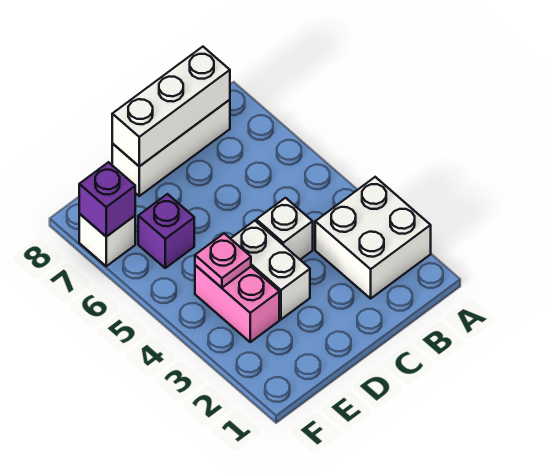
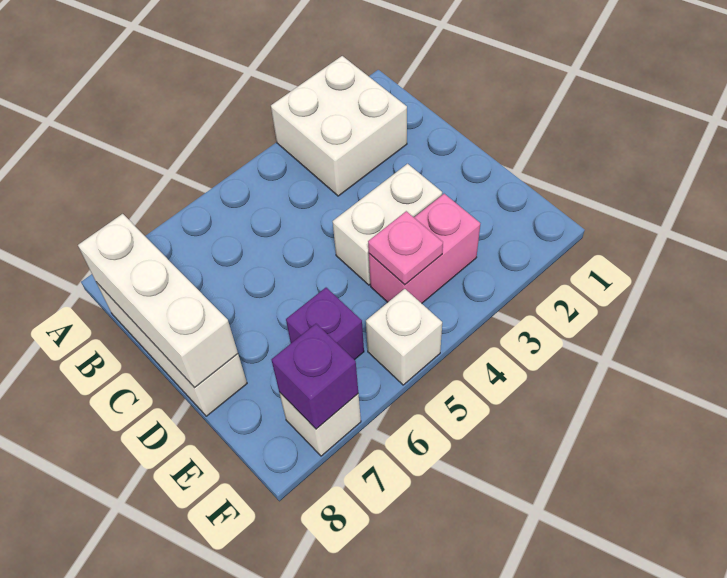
white brick C4 level 1 -> white brick F5 level 1

